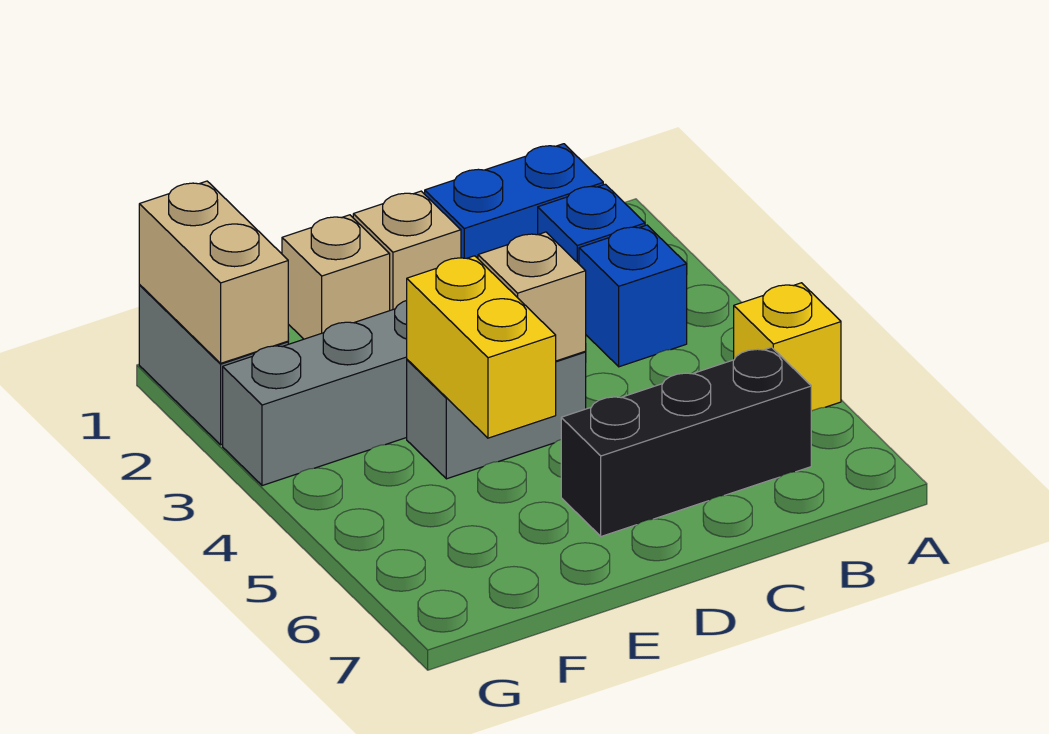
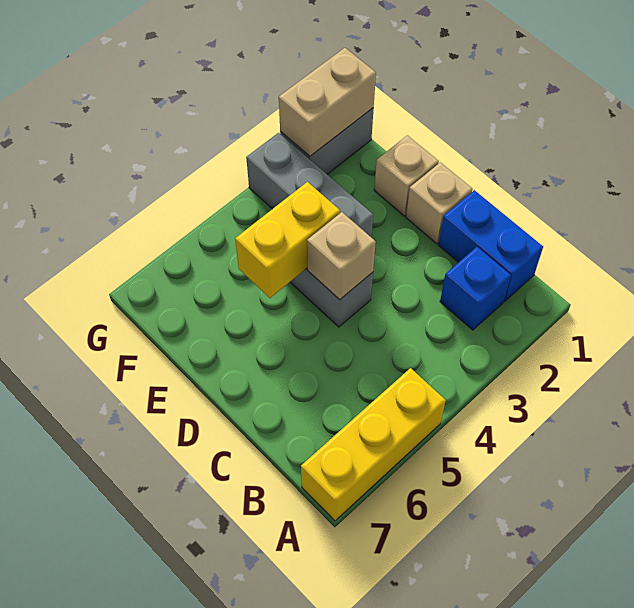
yellow brick A5 level 1 -> yellow brick A5:A7 level 1
blue brick B3 level 1 -> none
black brick B6:D6 level 1 -> none

